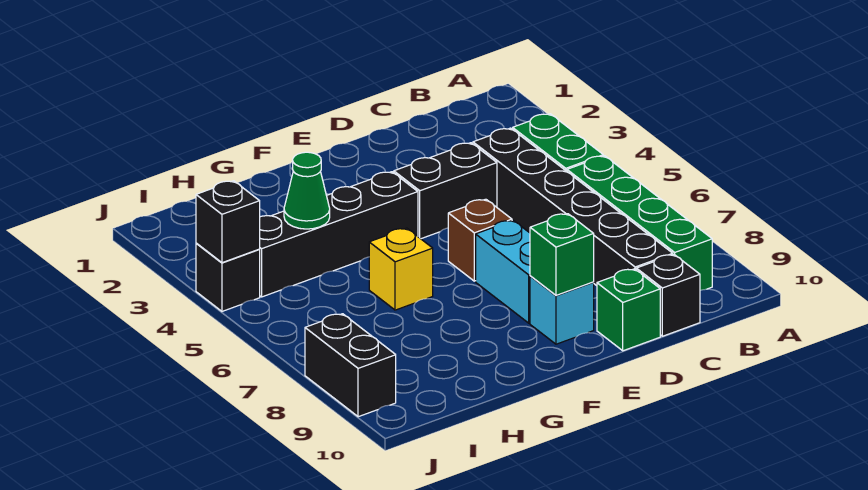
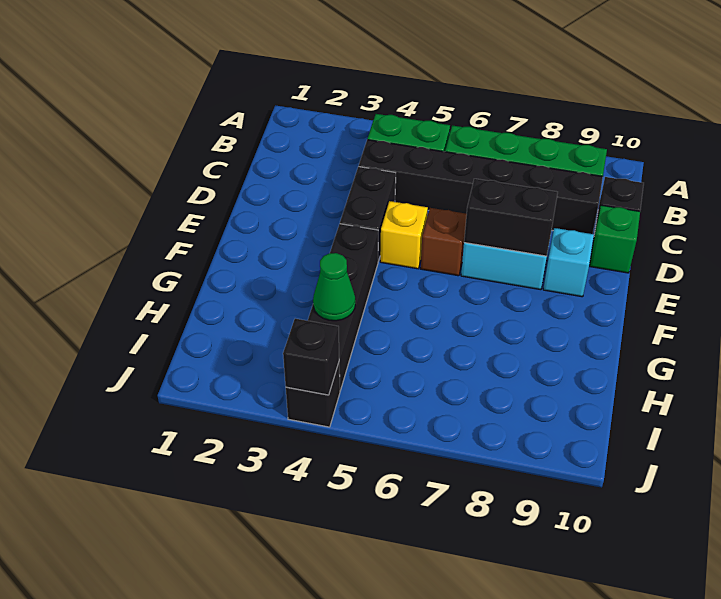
green brick E9 level 2 -> none
yellow brick G6 level 1 -> yellow brick E5 level 1
black brick J8:J9 level 1 -> black brick E7:E8 level 2

